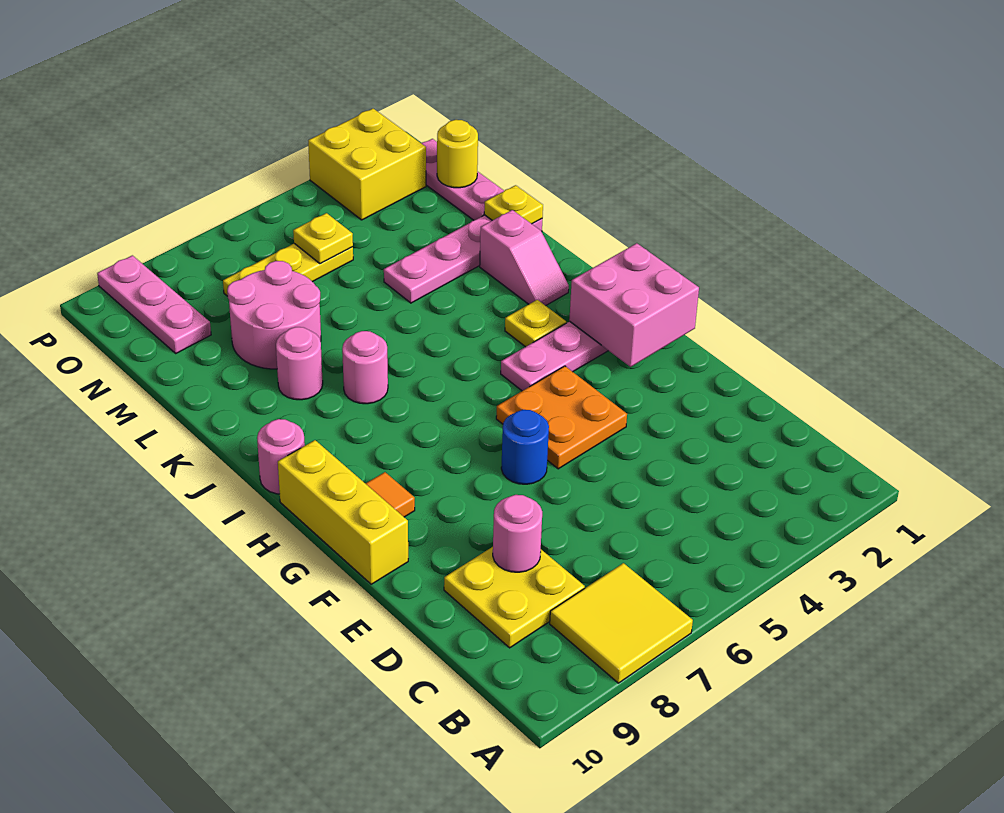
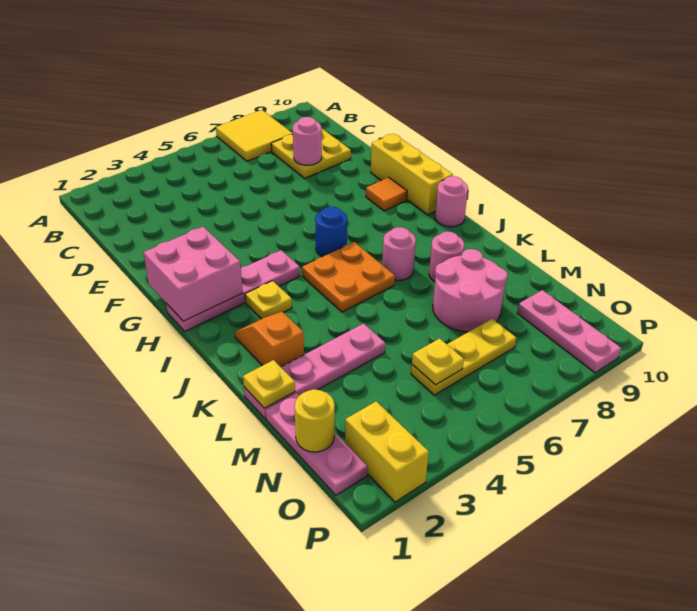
orange plate F4:G5 level 1 -> orange plate I5:J6 level 1
blue round brick F6 level 1 -> blue round brick H6 level 1
pink slope J2:K2 level 1 top K -> orange slope J2:K2 level 1 top K
yellow brick O2:P3 level 1 -> yellow brick O2:P2 level 1

